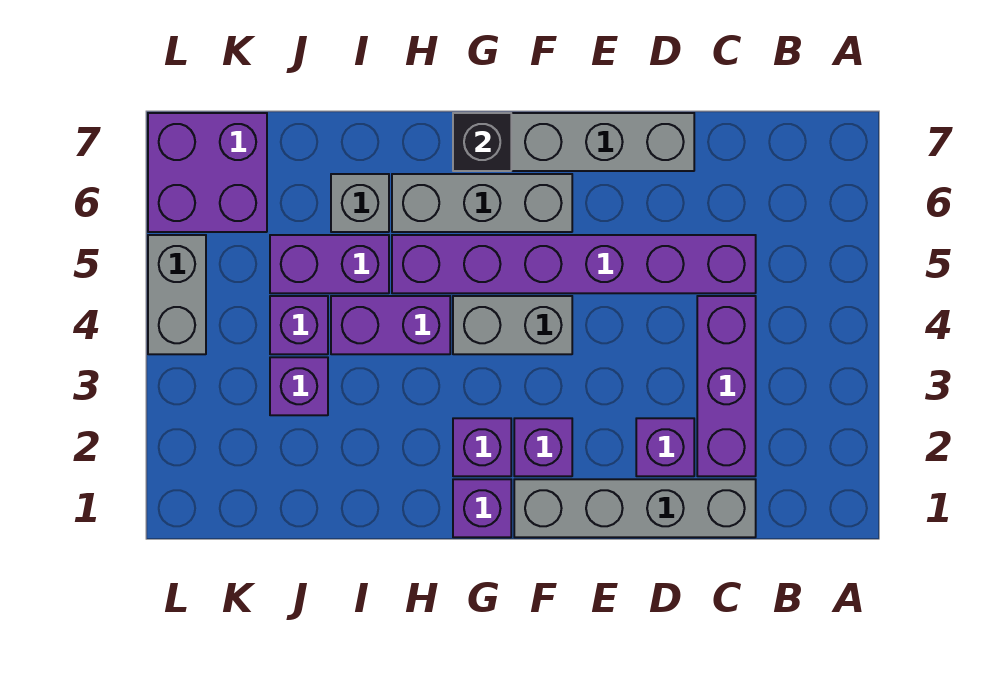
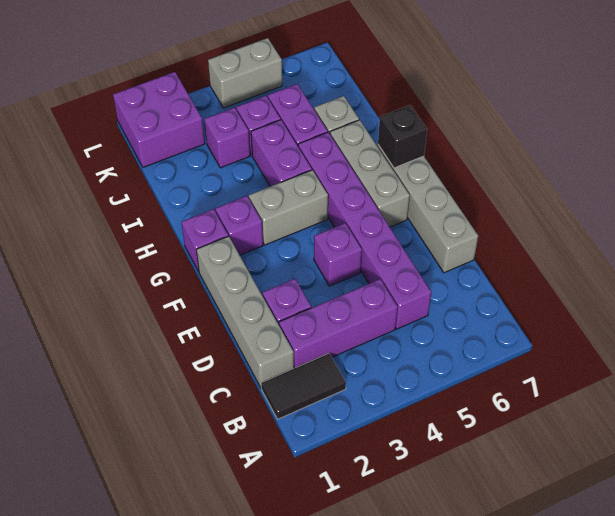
none -> black tile B1:B2 level 1
purple brick F2 level 1 -> purple brick E4 level 1
grey brick F4:G4 level 1 -> grey brick G3:G4 level 1
purple brick K6:L7 level 1 -> purple brick K1:L2 level 1

